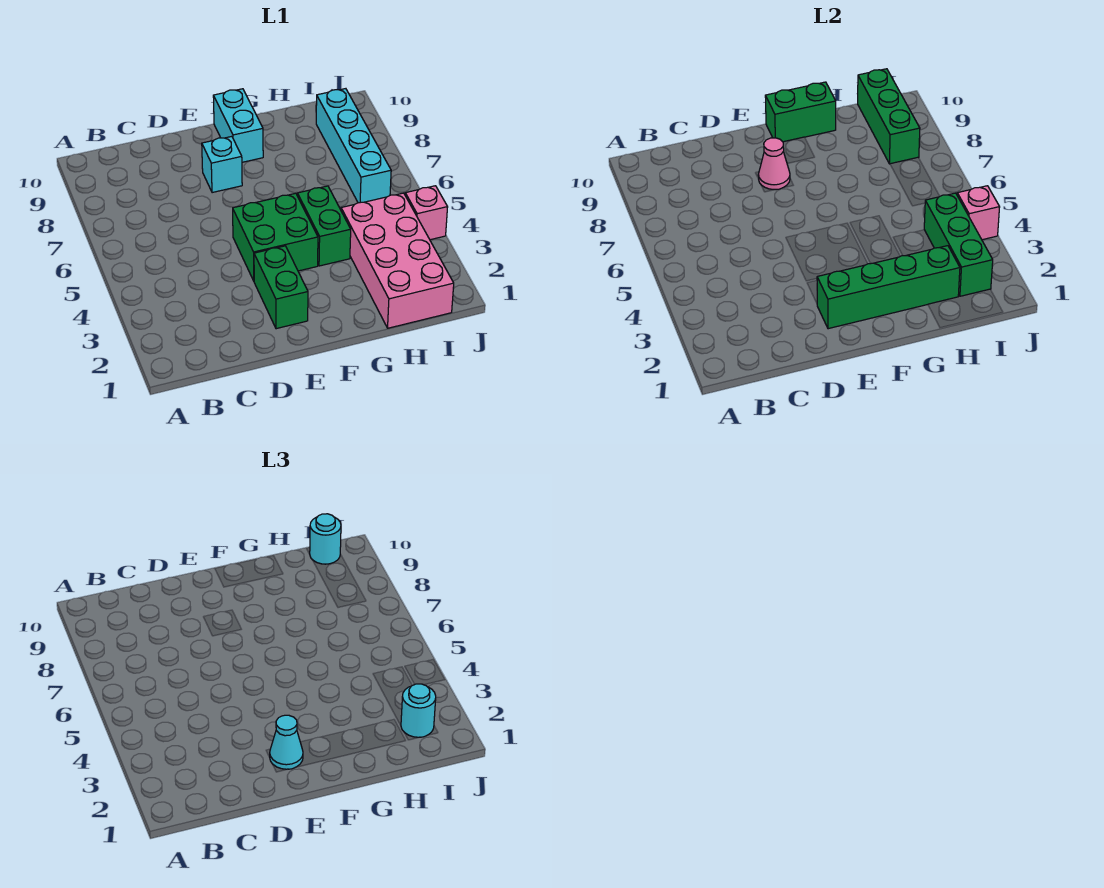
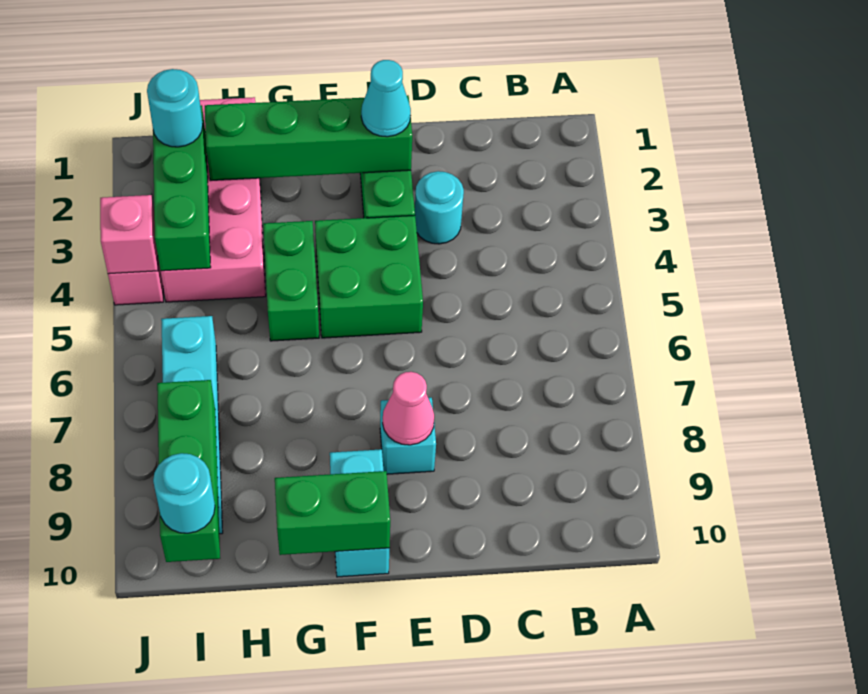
none -> cyan round brick D3 level 1

